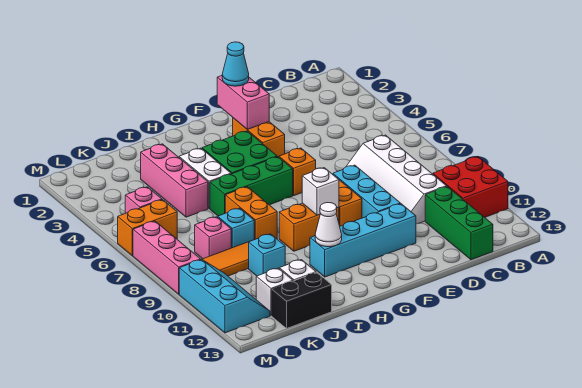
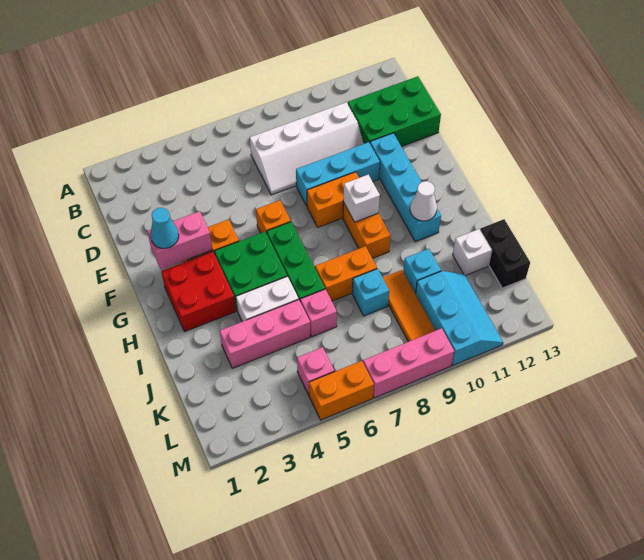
red brick A10:B11 level 1 -> red brick G2:H3 level 1
green brick C11:C13 level 1 -> green brick C11:D13 level 1
pink brick K8 level 1 -> pink brick J6 level 1
white brick K12 level 1 -> none
orange brick L6:M6 level 1 -> orange brick M5:M6 level 1
cyan slope L10:M12 level 1 top M -> cyan slope K10:M11 level 1 top 10

